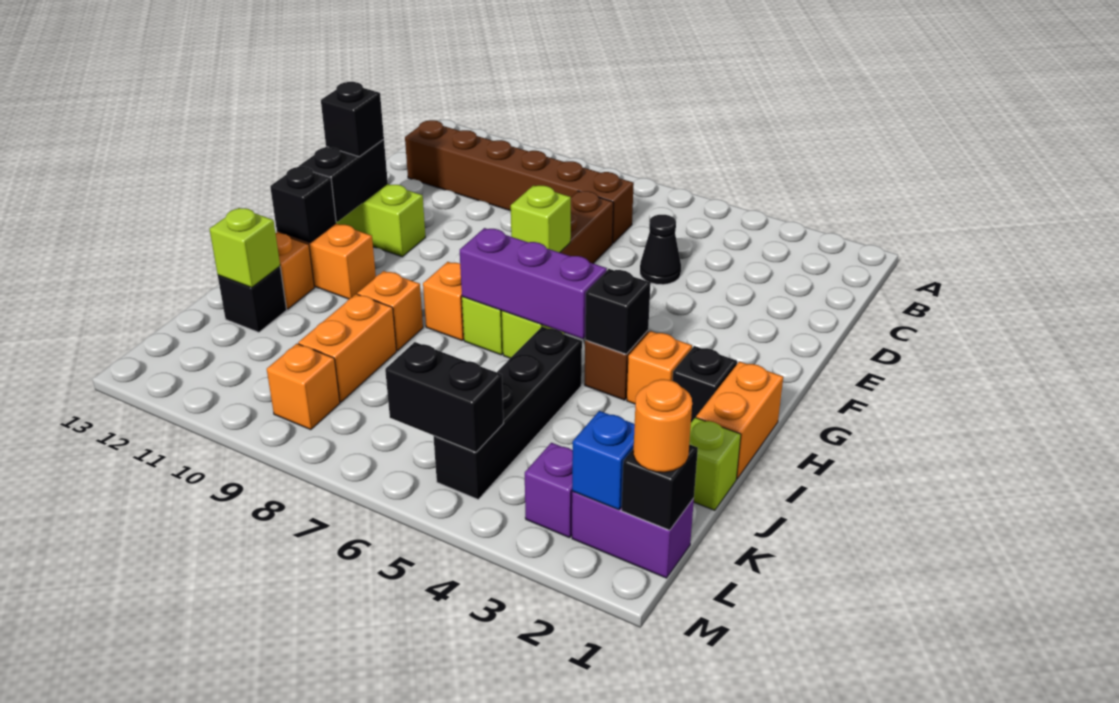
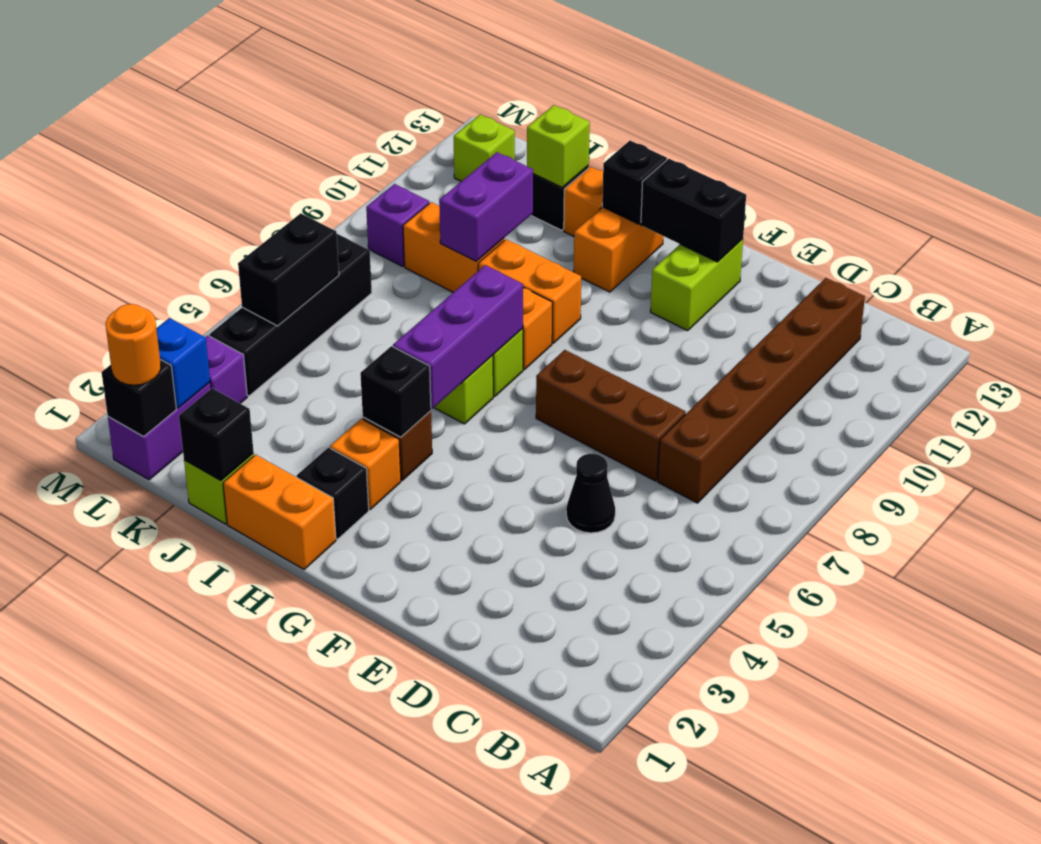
lime brick F7 level 2 -> lime brick L12 level 1
black brick F12 level 3 -> black brick J1 level 2
black brick I5:L5 level 1 -> black brick L4:L7 level 1
orange brick I9 level 1 -> orange brick H9:I9 level 1
none -> purple brick J9:J10 level 2
orange brick L9 level 1 -> purple brick L9 level 1

